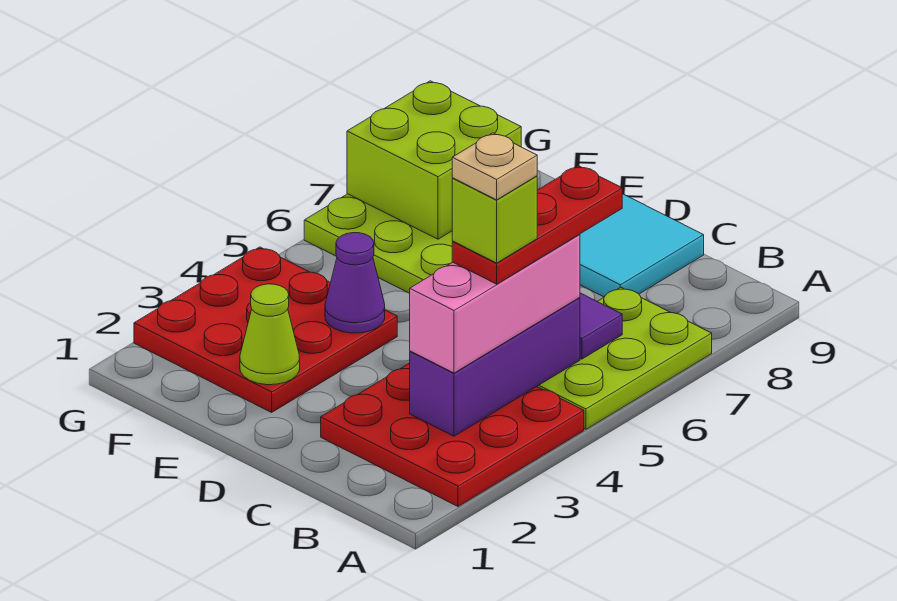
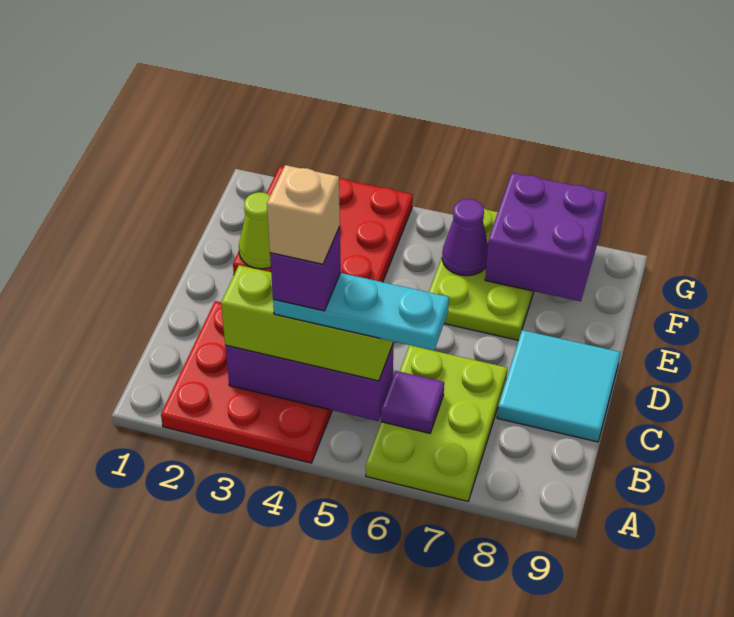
lime plate A5:B7 level 1 -> lime plate A6:C7 level 1
pink brick B3:B5 level 3 -> lime brick B3:B5 level 3
red plate B4:B6 level 4 -> cyan plate B4:B6 level 4
lime brick B4 level 5 -> purple brick B4 level 5
tan plate B4 level 6 -> tan brick B4 level 6
purple cone E4 level 2 -> purple cone F6 level 2
lime brick F7:G8 level 2 -> purple brick F7:G8 level 2

